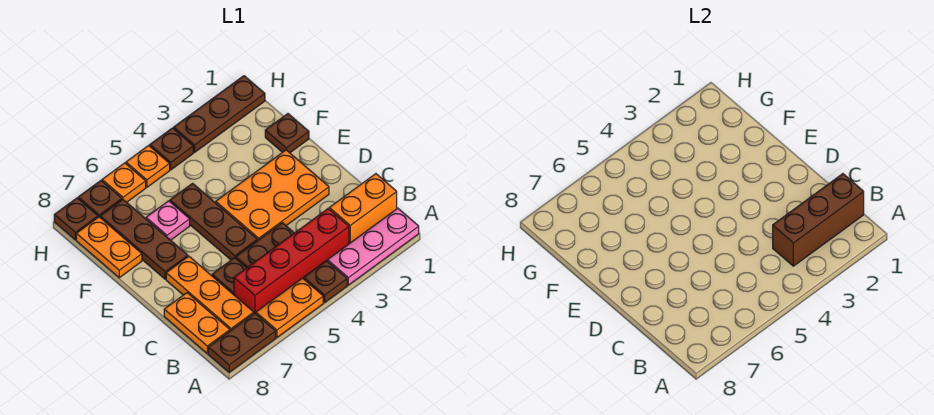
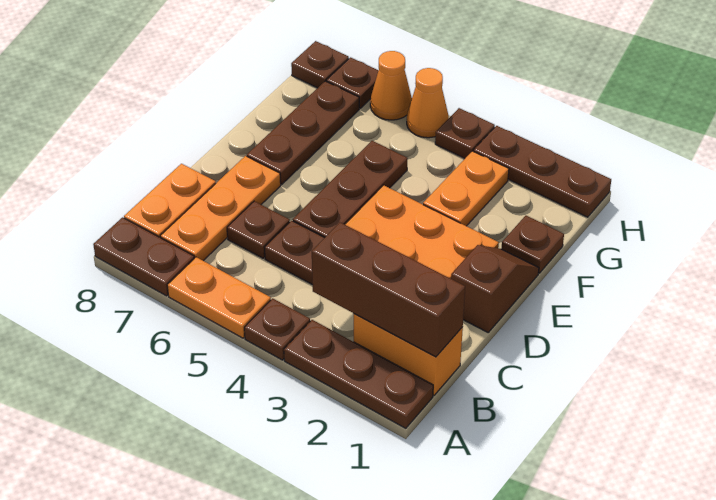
pink plate A1:A3 level 1 -> brown plate A1:A3 level 1
red brick B3:B6 level 1 -> none
none -> brown slope D1:E1 level 1 top D
pink plate F6 level 1 -> none
orange plate F8:G8 level 1 -> orange plate F3:G3 level 1
orange plate H5 level 1 -> orange cone H5 level 1
orange plate H6 level 1 -> orange cone H6 level 1

